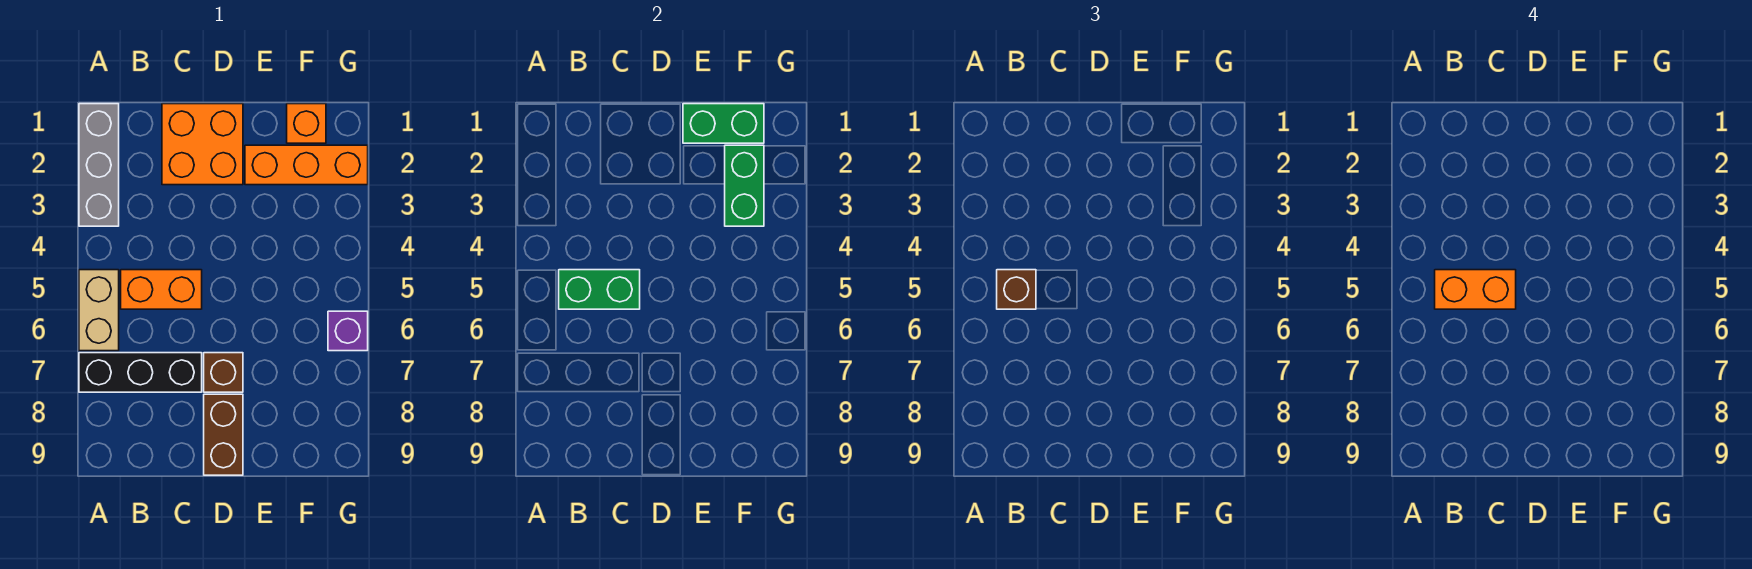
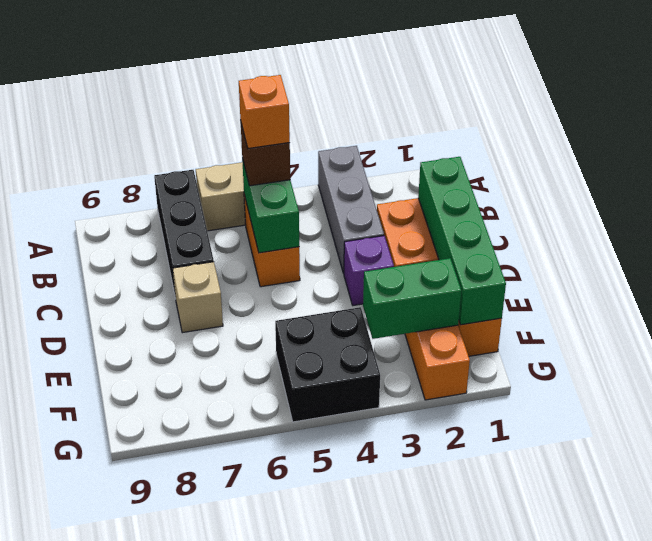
grey brick A1:A3 level 1 -> grey brick A3:C3 level 1
orange brick B5:C5 level 4 -> orange brick B5 level 4
brown brick D7 level 1 -> tan brick D7 level 1
brown brick D8:D9 level 1 -> none
green brick E1:F1 level 2 -> green brick C1:F1 level 2
none -> black brick F4:G5 level 1
purple brick G6 level 1 -> purple brick D3 level 1

